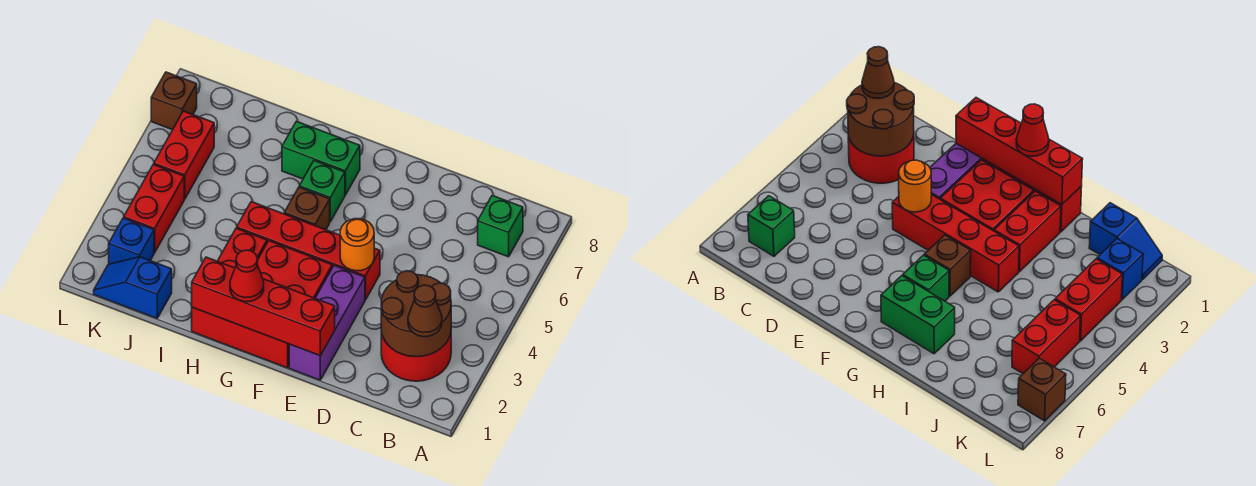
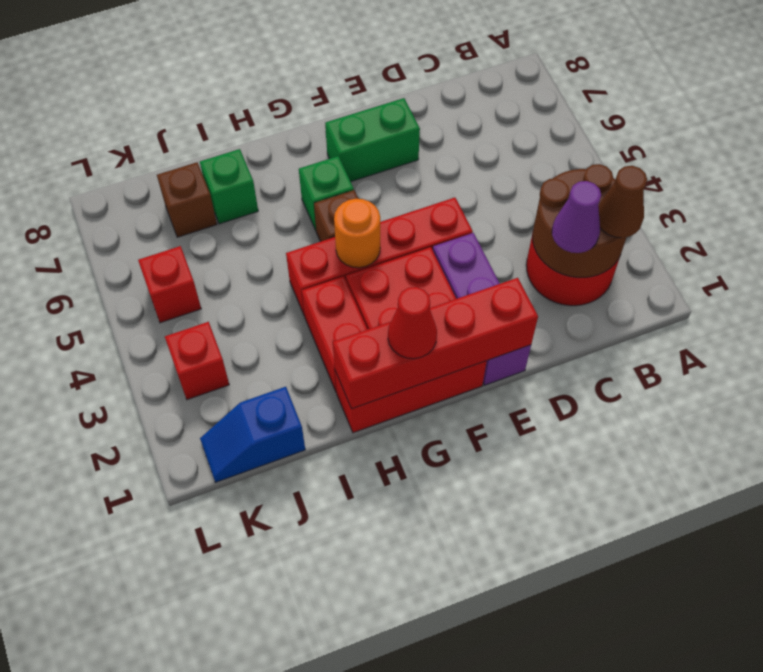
green brick B7 level 1 -> green brick I7 level 1
none -> purple cone C2 level 3
orange round brick E4 level 2 -> orange round brick G4 level 2
green brick G7:H7 level 1 -> green brick E7:F7 level 1
blue brick K2 level 1 -> none
red brick K3:K4 level 1 -> red brick K3 level 1
red brick K5:K6 level 1 -> red brick K5 level 1
brown brick L7 level 1 -> brown brick J7 level 1

